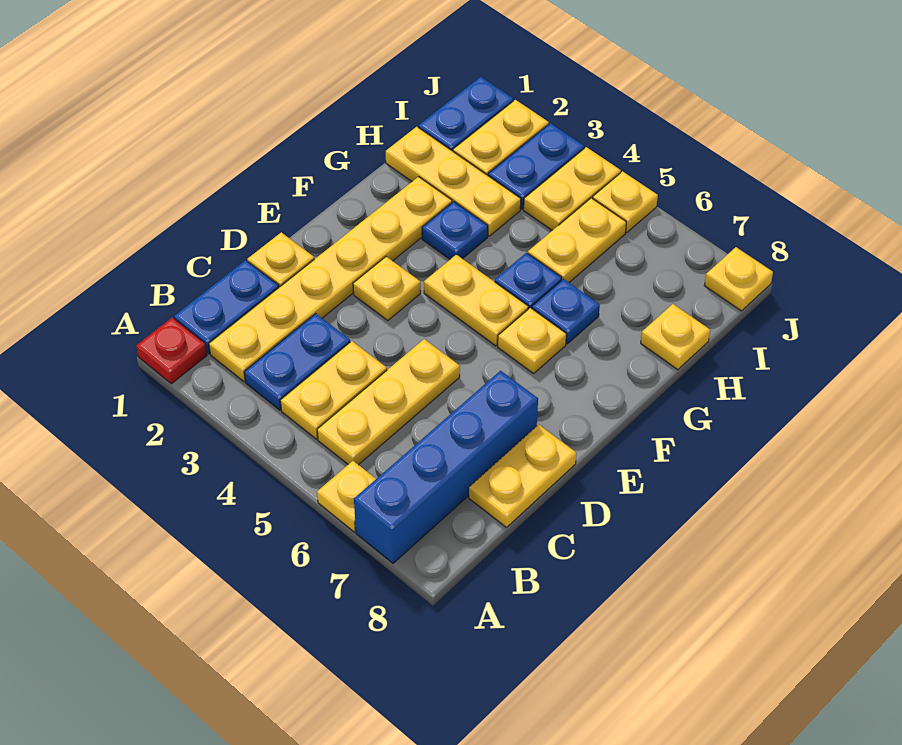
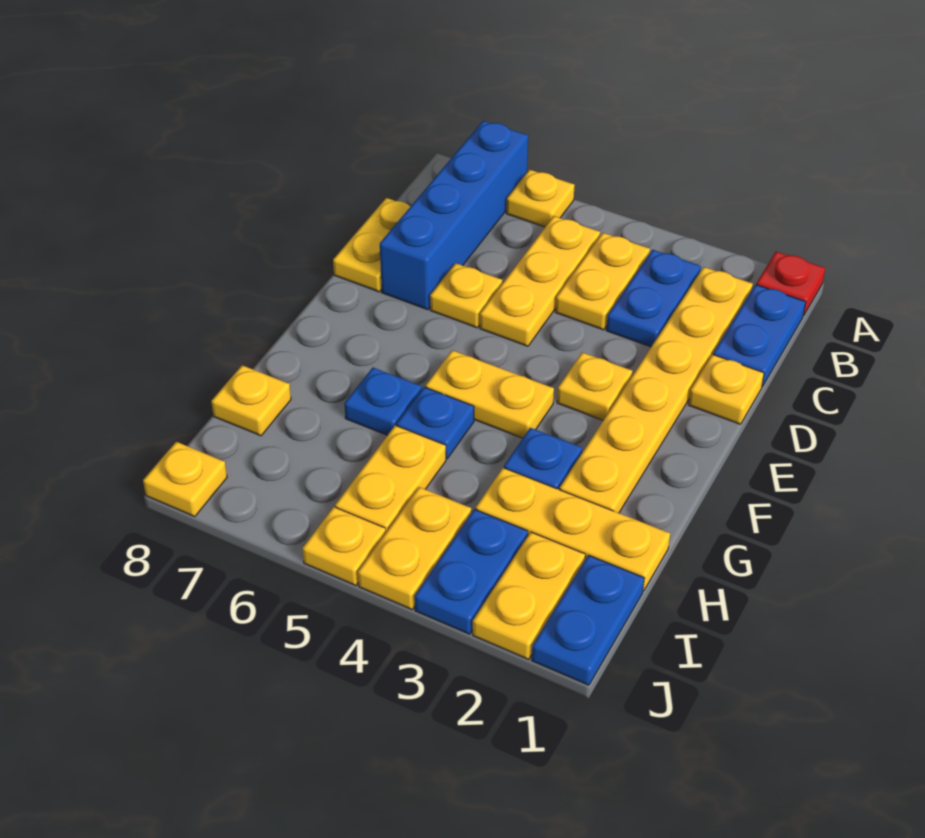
yellow plate F6 level 1 -> yellow plate D6 level 1

